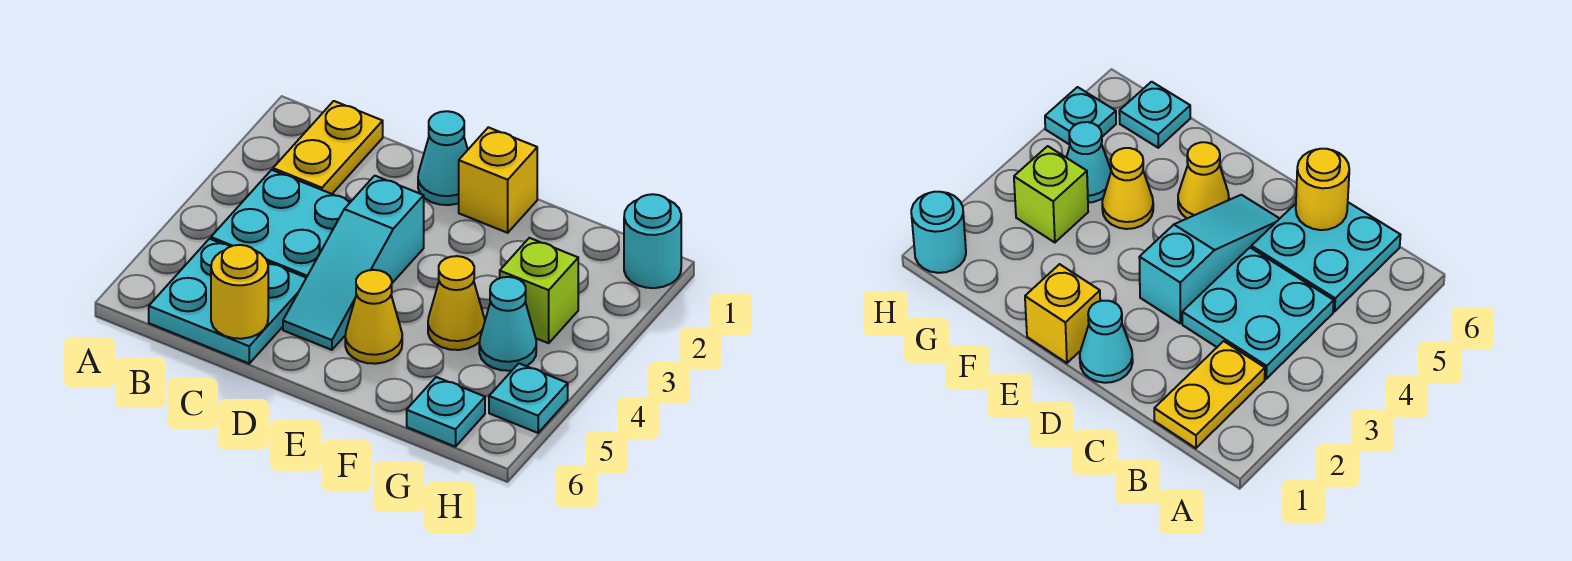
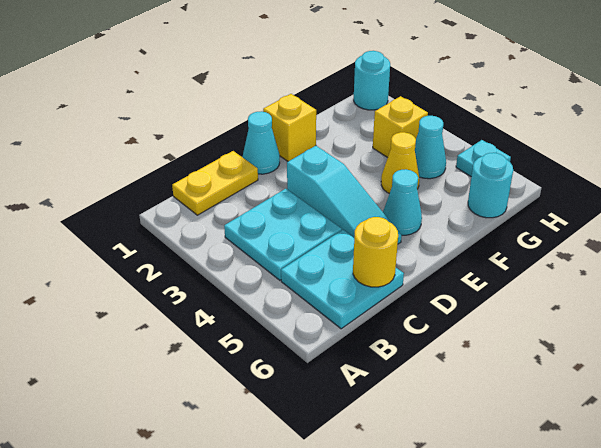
yellow plate B1:B2 level 1 -> yellow plate B1:C1 level 1
yellow cone E5 level 1 -> cyan cone E5 level 1
lime brick G3 level 1 -> yellow brick G3 level 1
cyan plate G6 level 1 -> cyan round brick G6 level 1

